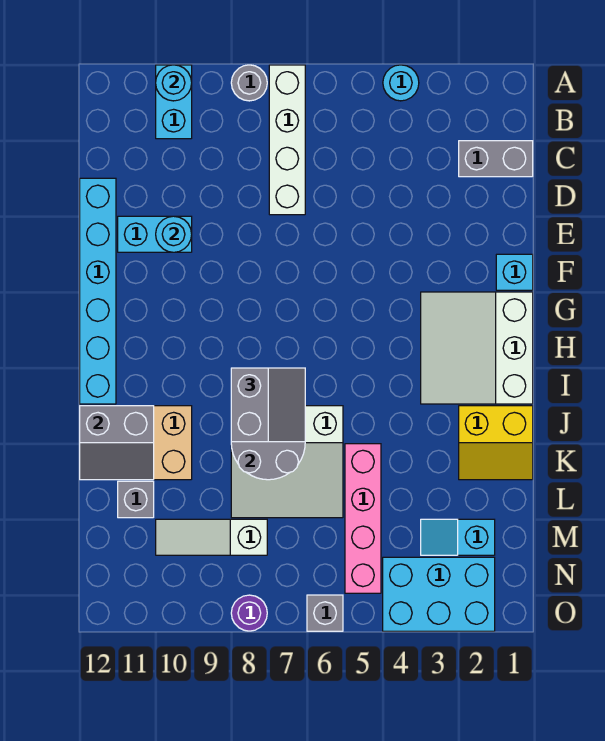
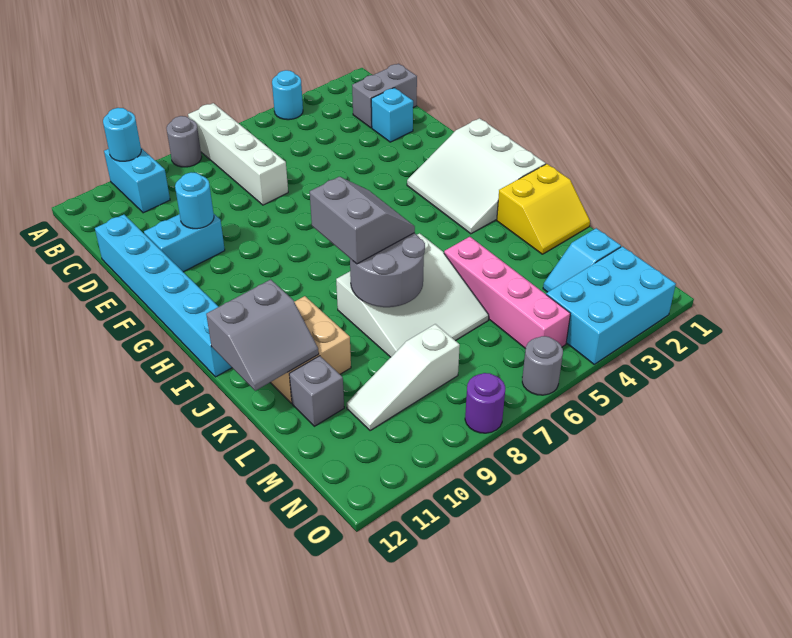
cyan brick F1 level 1 -> cyan brick D2 level 1
grey brick O6 level 1 -> grey round brick O6 level 1

